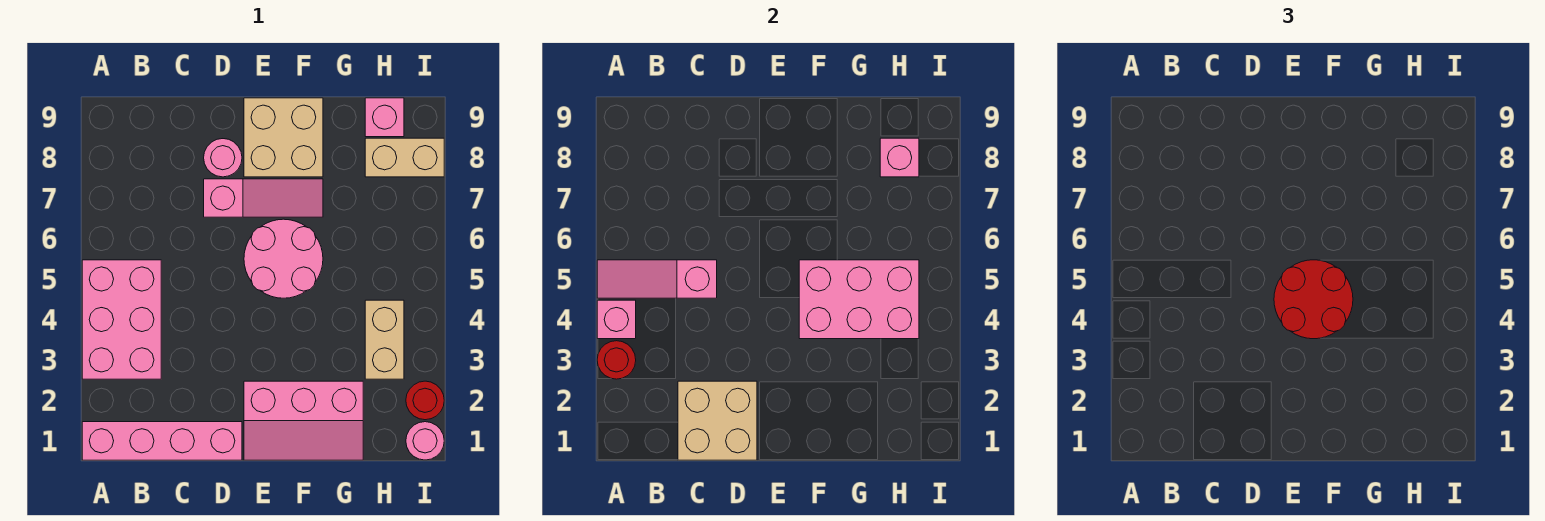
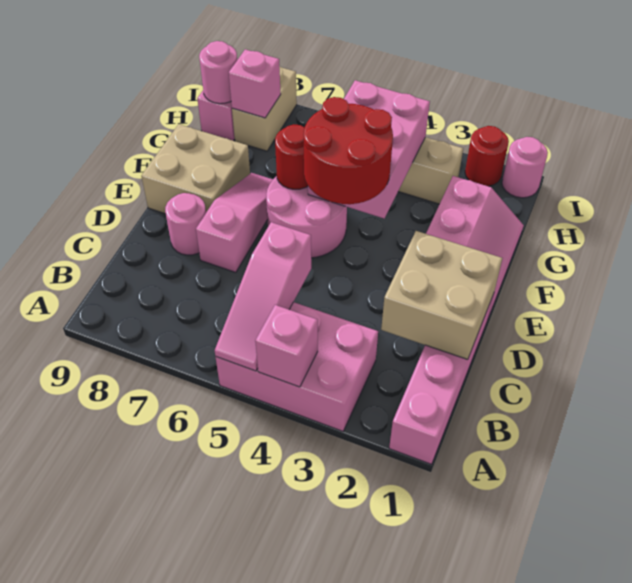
red round brick A3 level 2 -> red round brick F6 level 2
none -> pink round brick H9 level 2

